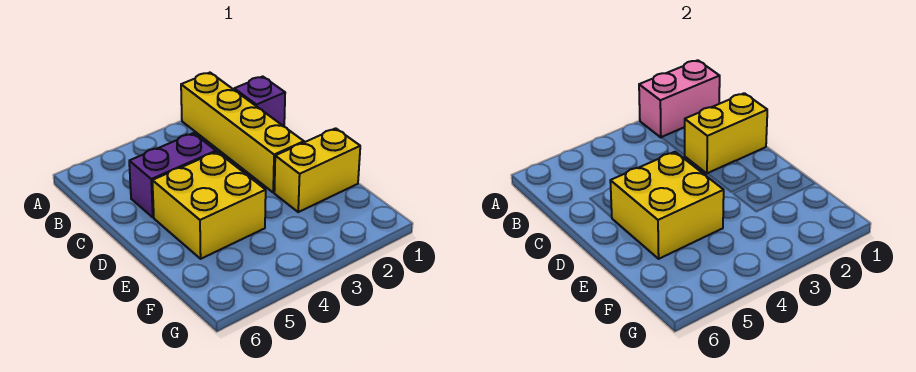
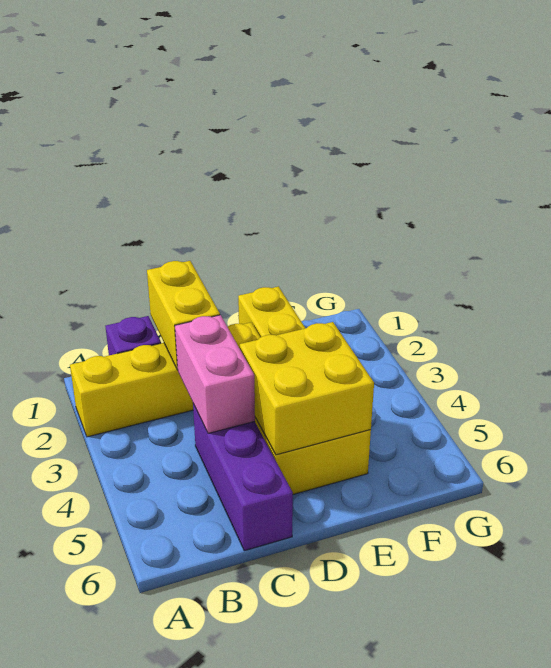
pink brick A1:A2 level 2 -> pink brick C3:C4 level 2
purple brick C4:C5 level 1 -> purple brick C4:C6 level 1

